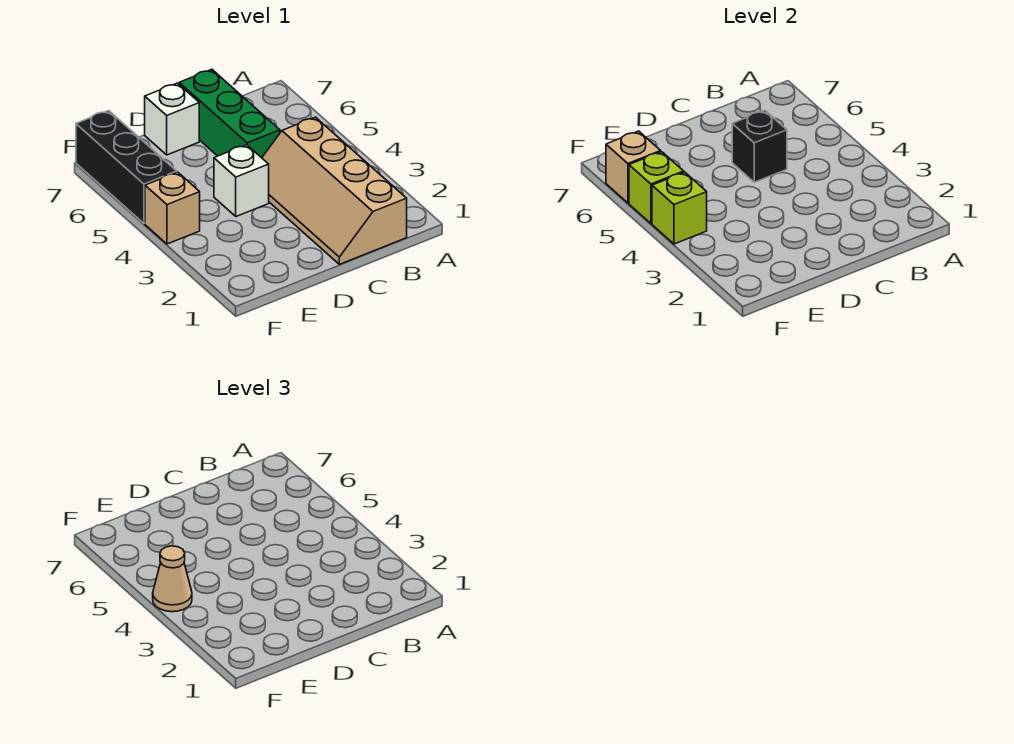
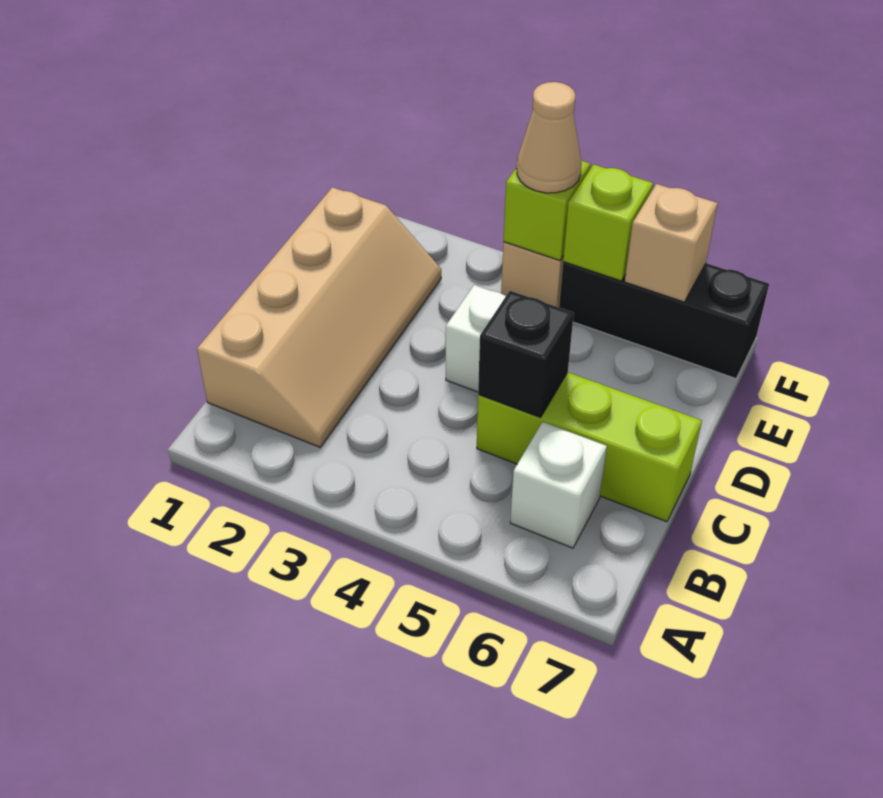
tan slope B1:C4 level 1 top B -> tan slope B1:E2 level 1 top 1
green brick C5:C7 level 1 -> lime brick C5:C7 level 1
white brick D7 level 1 -> white brick B6 level 1

